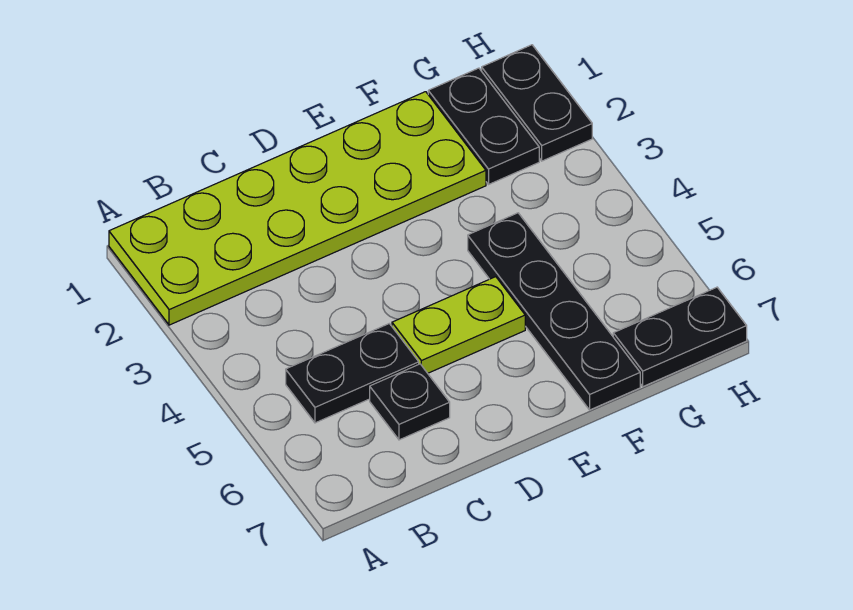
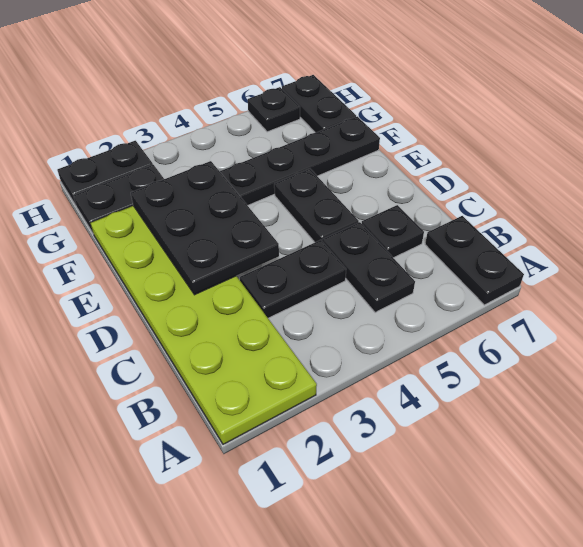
none -> black plate A7:B7 level 1
none -> black plate C3:C4 level 1
none -> black plate D2:F3 level 2
lime plate D5:E5 level 1 -> black plate D5:E5 level 1
none -> black plate H6 level 1

